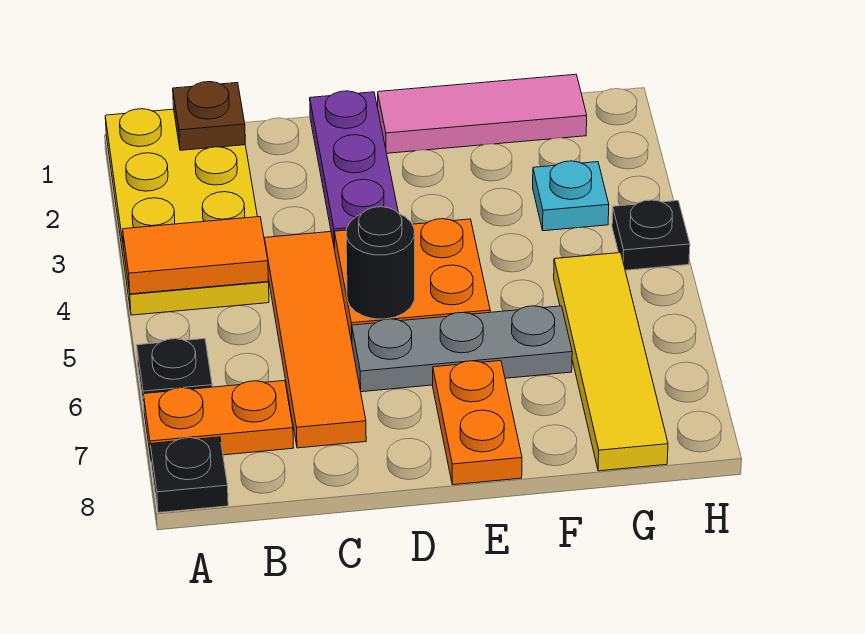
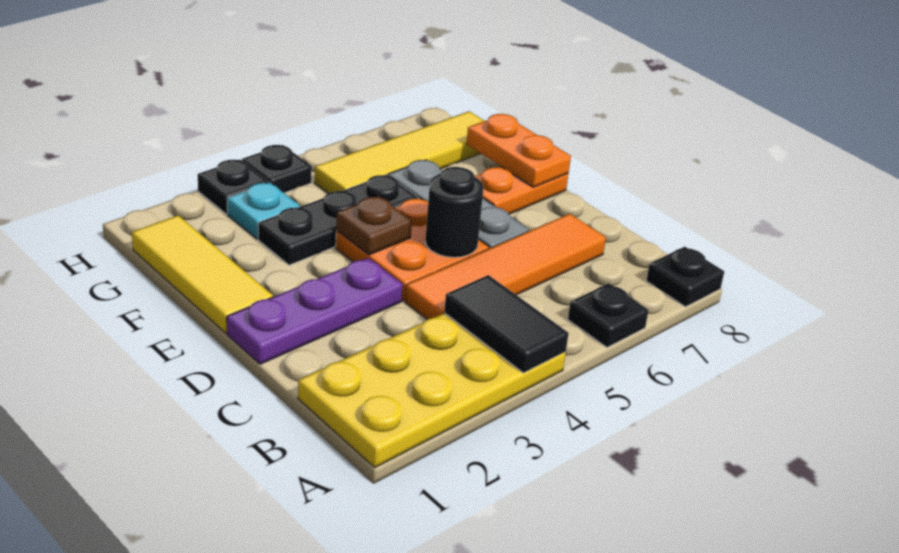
orange tile A4:B4 level 2 -> black tile A4:B4 level 2
orange plate A7:B7 level 1 -> orange plate E8:F8 level 2
brown plate B1 level 2 -> brown plate E4 level 2
pink tile E1:G1 level 1 -> yellow tile E1:G1 level 1
none -> black plate F3:F5 level 1
none -> black plate H3 level 1

